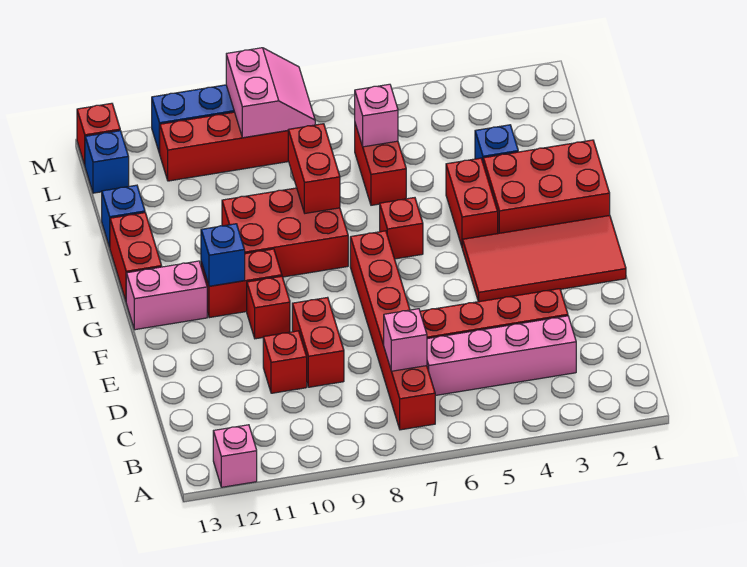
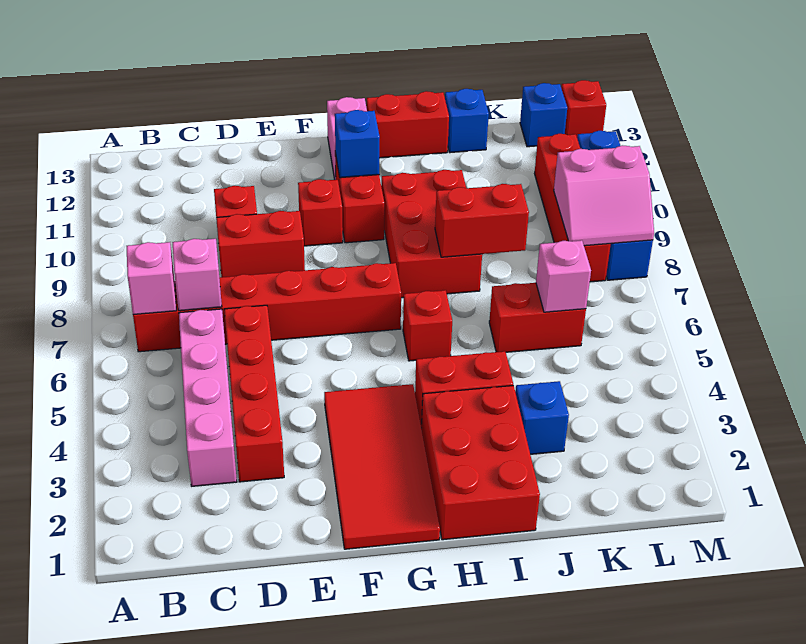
pink brick A12 level 1 -> pink brick B7 level 2

